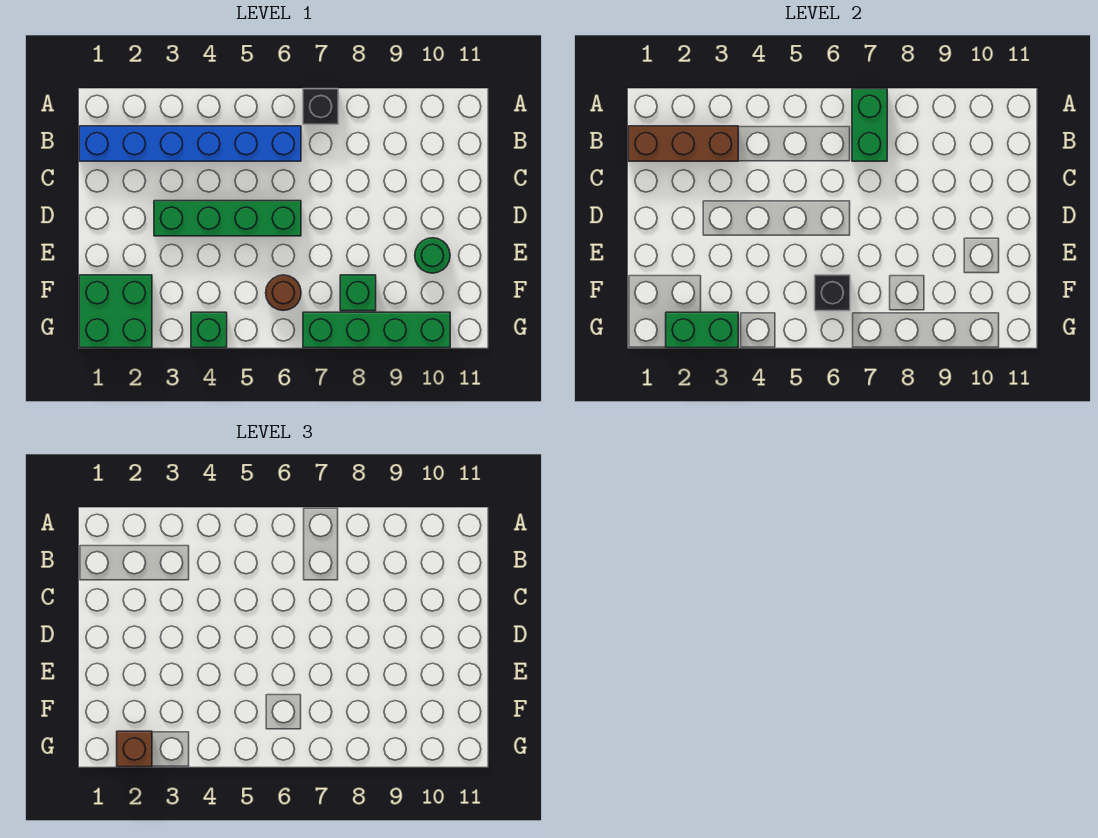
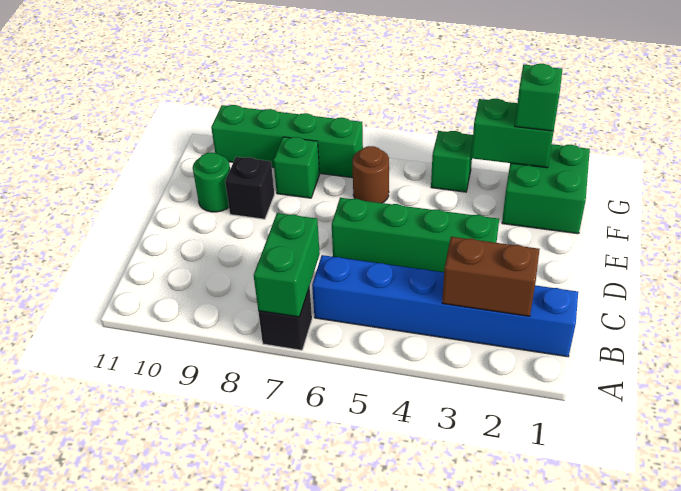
brown brick B1:B3 level 2 -> brown brick B2:B3 level 2
black brick F6 level 2 -> black brick E9 level 1
brown brick G2 level 3 -> green brick G2 level 3

